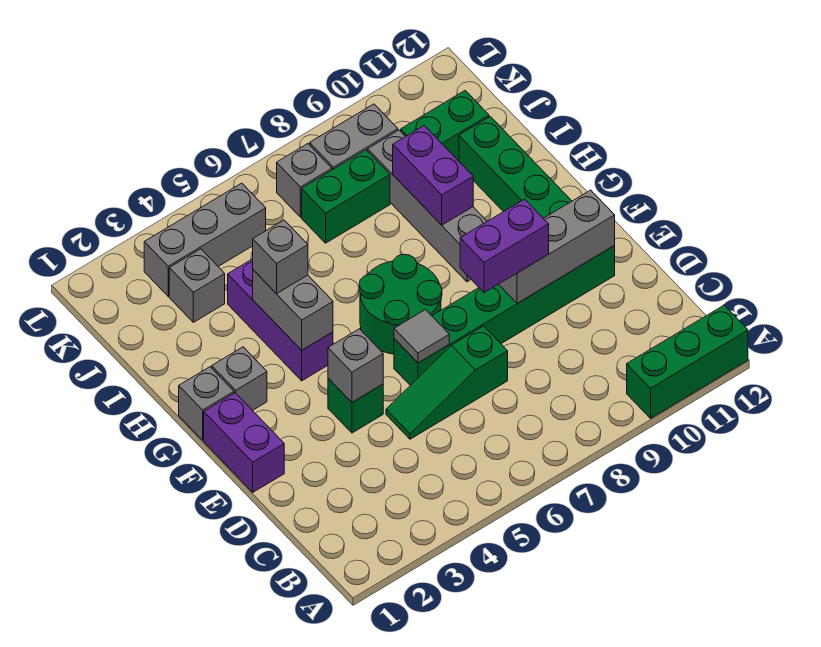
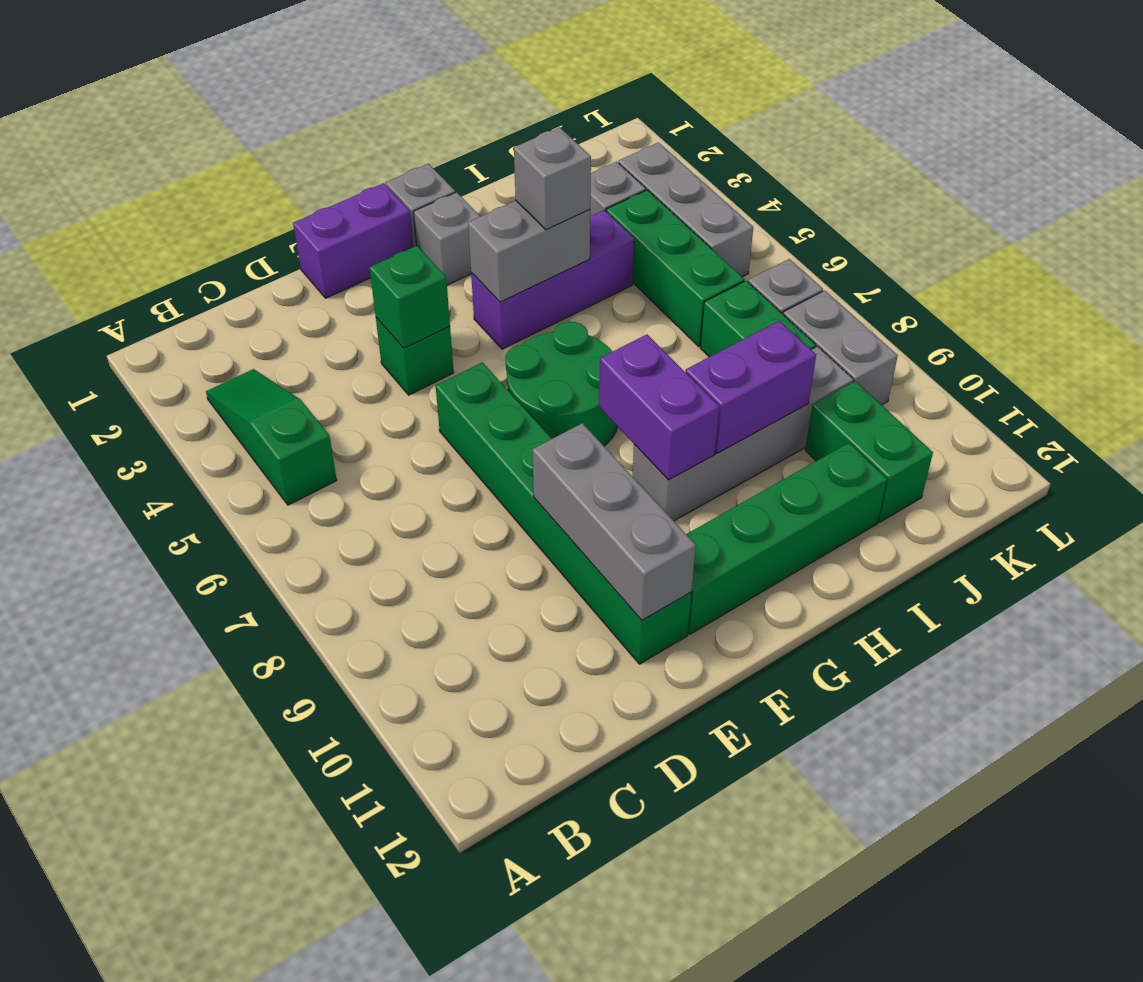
green brick A10:A12 level 1 -> green brick J4:J6 level 1
green slope D5:D7 level 1 top 7 -> green slope B3:B5 level 1 top 5
grey brick E4 level 2 -> green brick E4 level 2
grey tile E6 level 2 -> none
purple brick E8:E9 level 3 -> purple brick G8:G9 level 2

